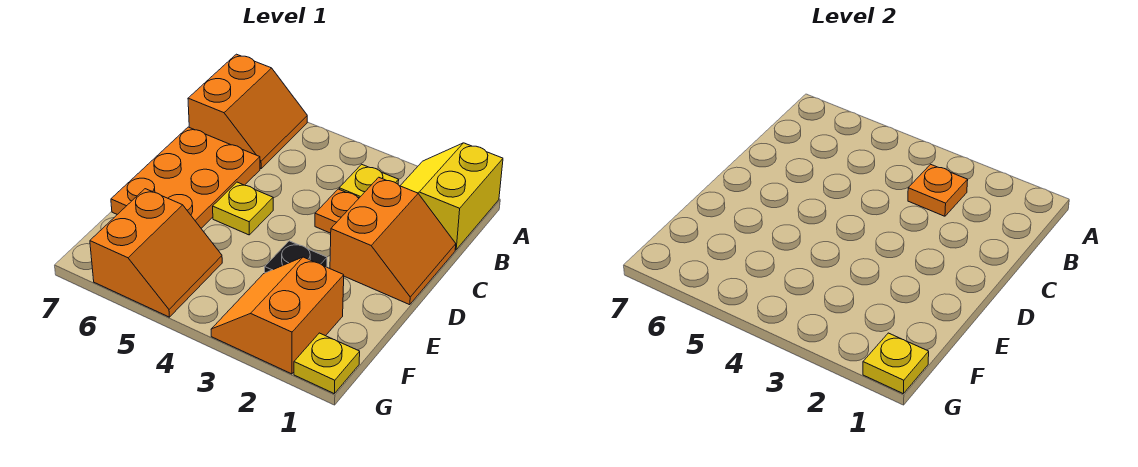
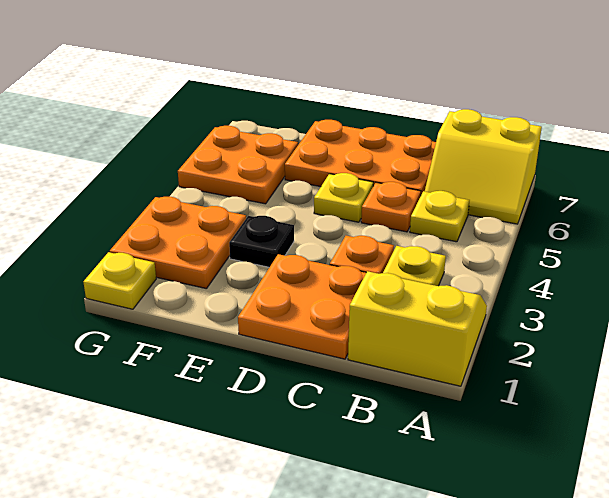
orange slope A6:B7 level 1 top 7 -> yellow slope A6:B7 level 1 top 7
orange plate B3 level 2 -> orange plate C5 level 1
orange slope C1:D2 level 1 top 2 -> orange plate C1:D2 level 1
orange slope F2:G3 level 1 top 2 -> orange plate F2:G3 level 1
orange slope F5:G6 level 1 top 6 -> orange plate F5:G6 level 1
yellow plate G1 level 2 -> yellow plate B5 level 1

